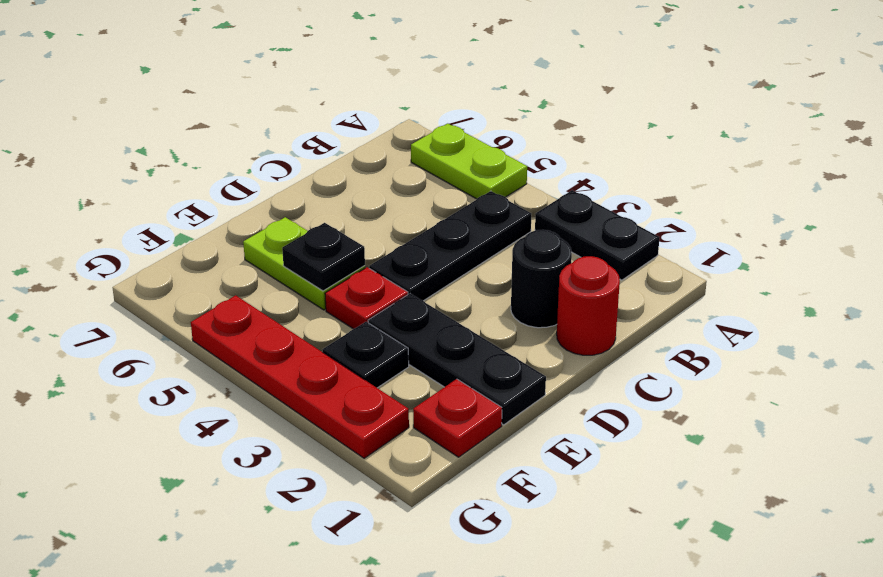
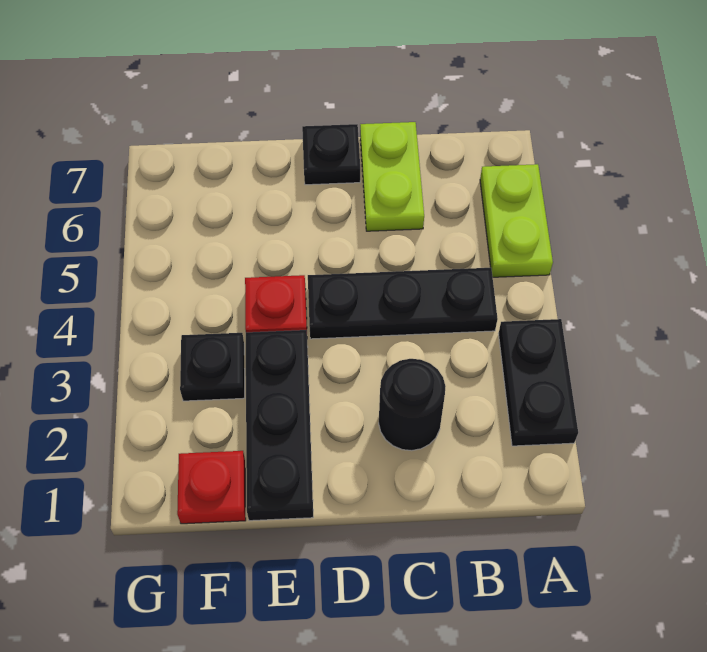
red round brick C1 level 1 -> none
lime plate E5:E6 level 1 -> lime plate C6:C7 level 1
black plate E5 level 2 -> black plate D7 level 1
red plate G2:G5 level 1 -> none

